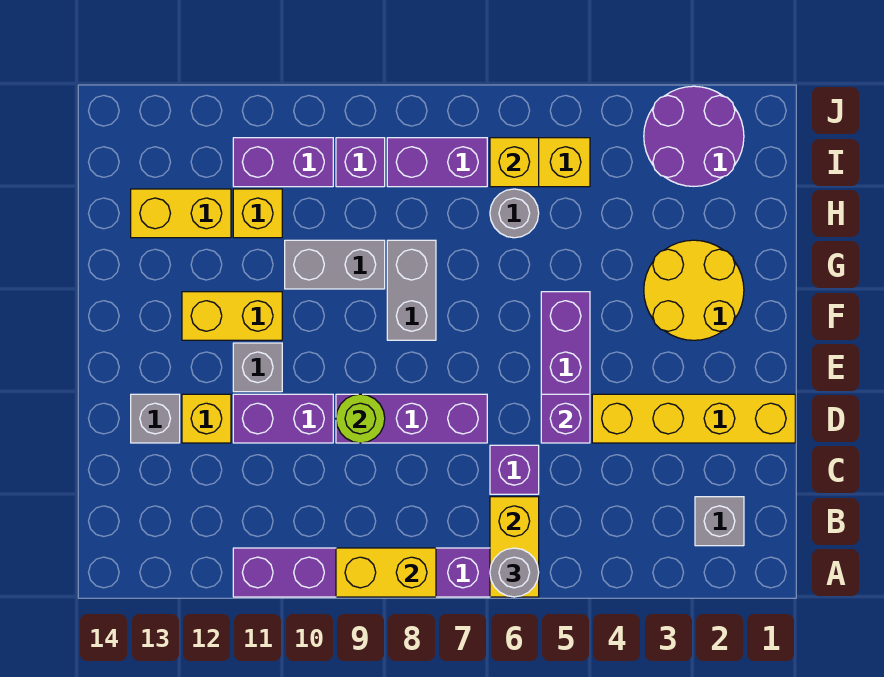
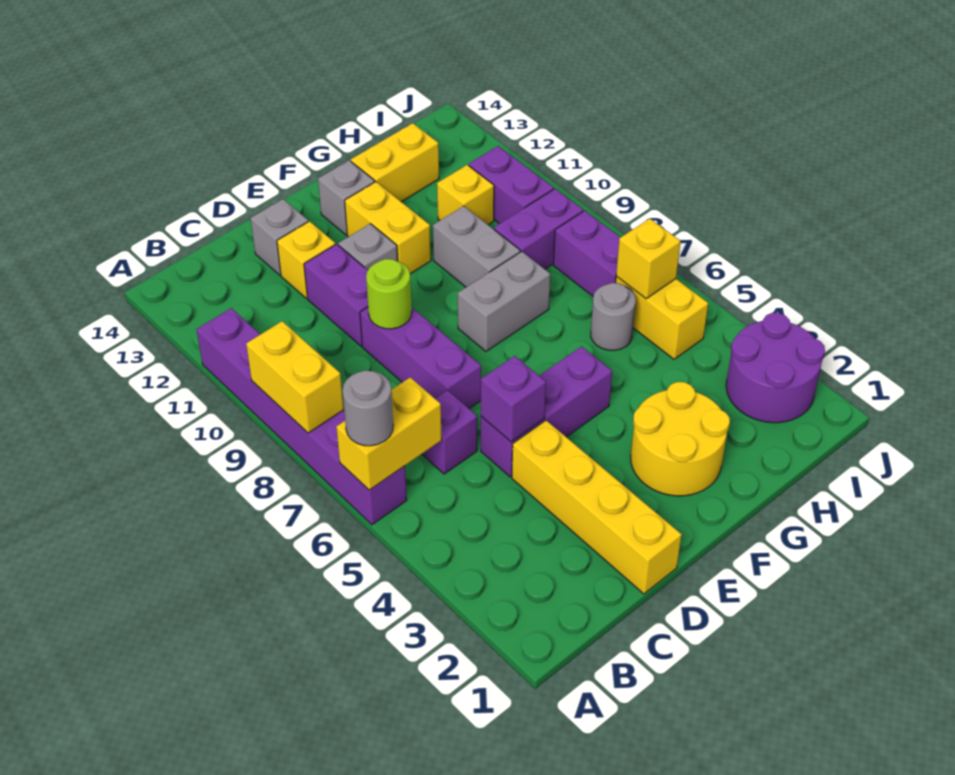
grey brick B2 level 1 -> grey brick F13 level 1
yellow brick H12:H13 level 1 -> yellow brick G13:H13 level 1
purple brick I9 level 1 -> purple brick H9:I9 level 1

